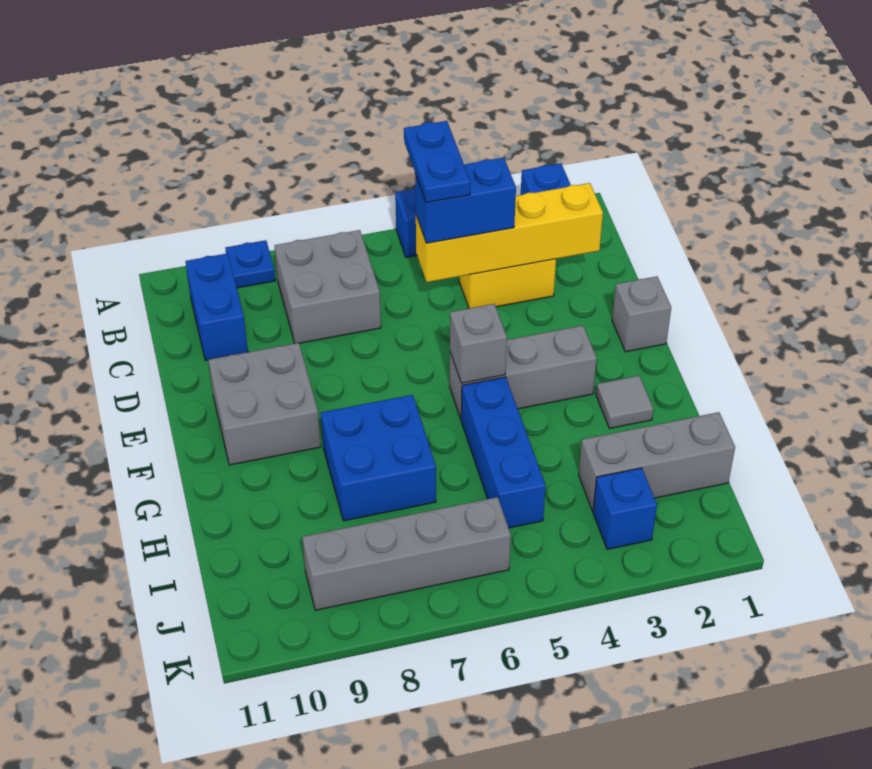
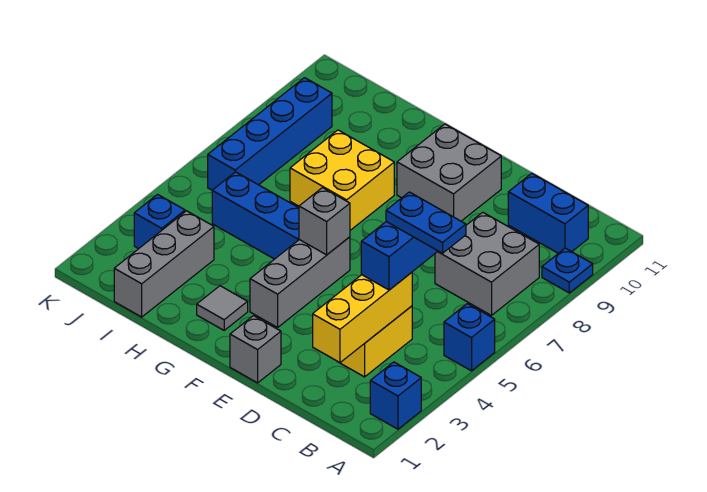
yellow brick C2:C5 level 2 -> yellow brick C2:C4 level 2
blue brick G7:H8 level 1 -> yellow brick G7:H8 level 1
grey brick J6:J9 level 1 -> blue brick J6:J9 level 1

